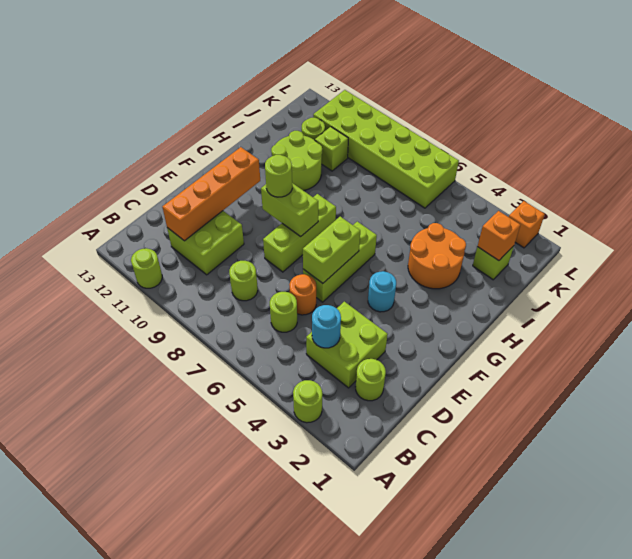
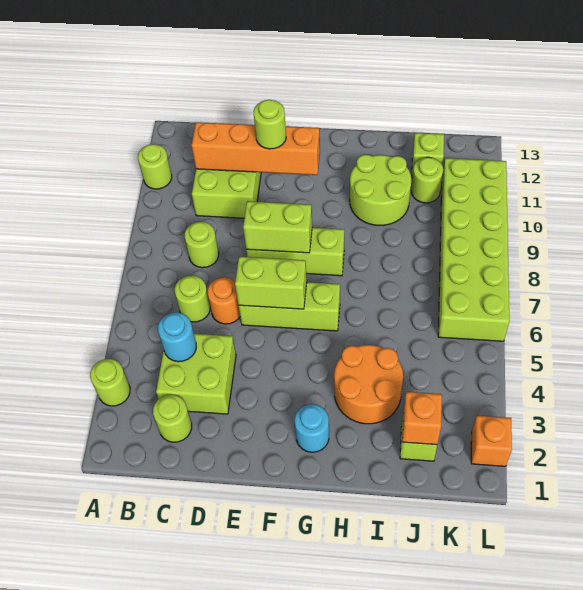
cyan round brick F4 level 1 -> cyan round brick G2 level 1
lime brick F8:F9 level 2 -> lime brick E8:F8 level 2
lime round brick F9 level 3 -> lime round brick E11 level 3
lime brick J10 level 1 -> lime brick J12 level 1

